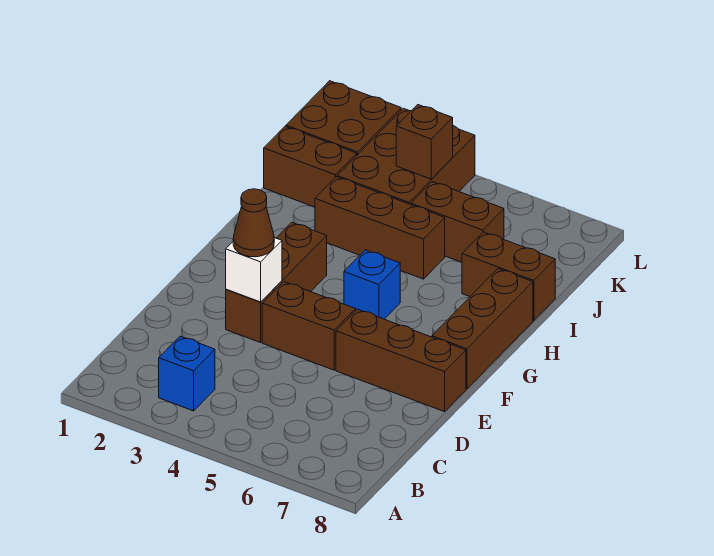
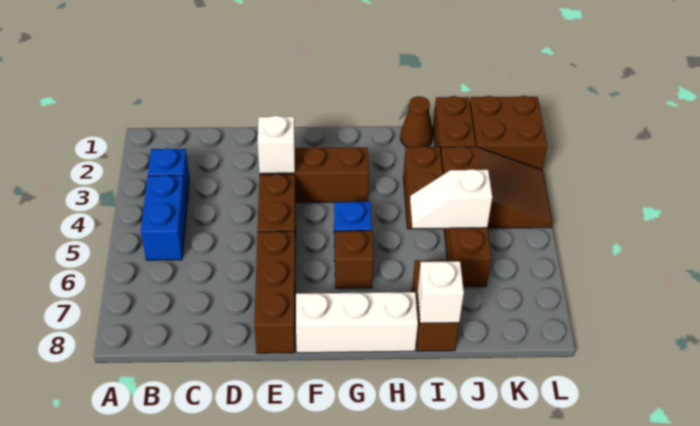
none -> blue brick B4:B5 level 1
brown cone E3 level 3 -> brown cone I1 level 1
brown brick F8:H8 level 1 -> white brick F8:H8 level 1
brown brick I3:I5 level 1 -> brown brick I3:I4 level 1
none -> white slope I5:J5 level 2 top J
none -> white brick I8 level 2
brown brick J3:L4 level 1 -> brown slope J3:L4 level 1 top J
brown brick K4 level 2 -> brown brick G6 level 1

